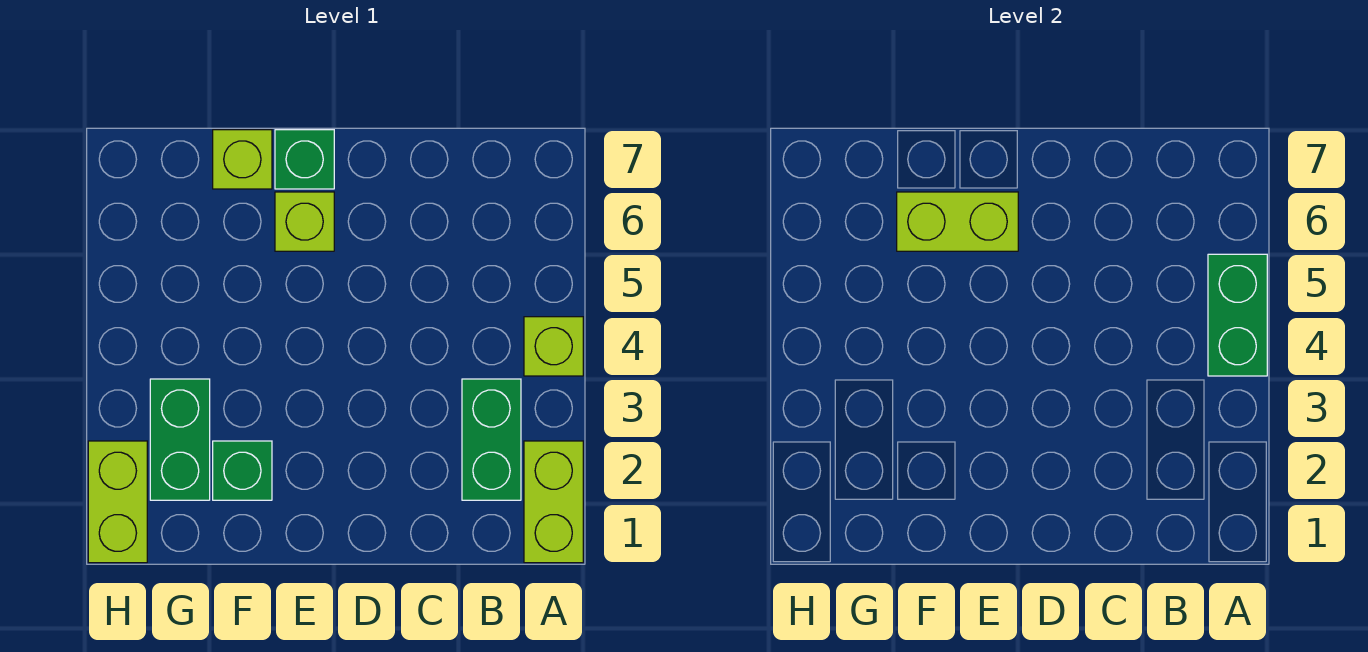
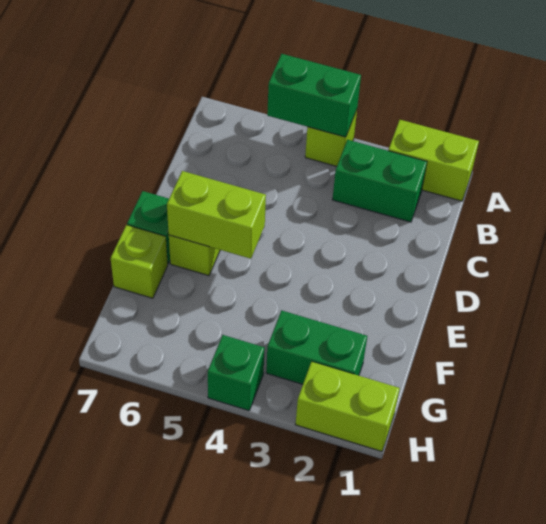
lime brick E6:F6 level 2 -> lime brick E5:E6 level 2
green brick F2 level 1 -> green brick H4 level 1

